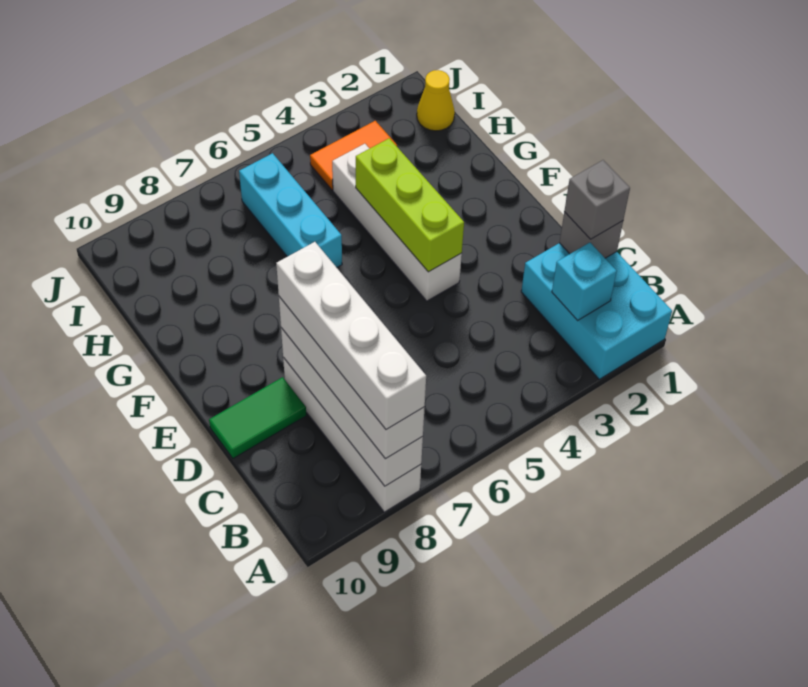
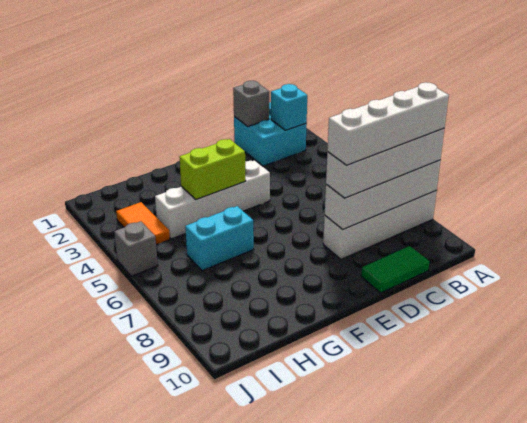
cyan brick A1:C2 level 1 -> cyan brick B1:C2 level 1
grey brick C1 level 3 -> grey brick J5 level 1
green tile D9:D10 level 1 -> green tile C10:D10 level 1
lime brick E4:G4 level 2 -> lime brick F4:G4 level 2
cyan brick G6:I6 level 1 -> cyan brick G6:H6 level 1
yellow cone I1 level 1 -> none

